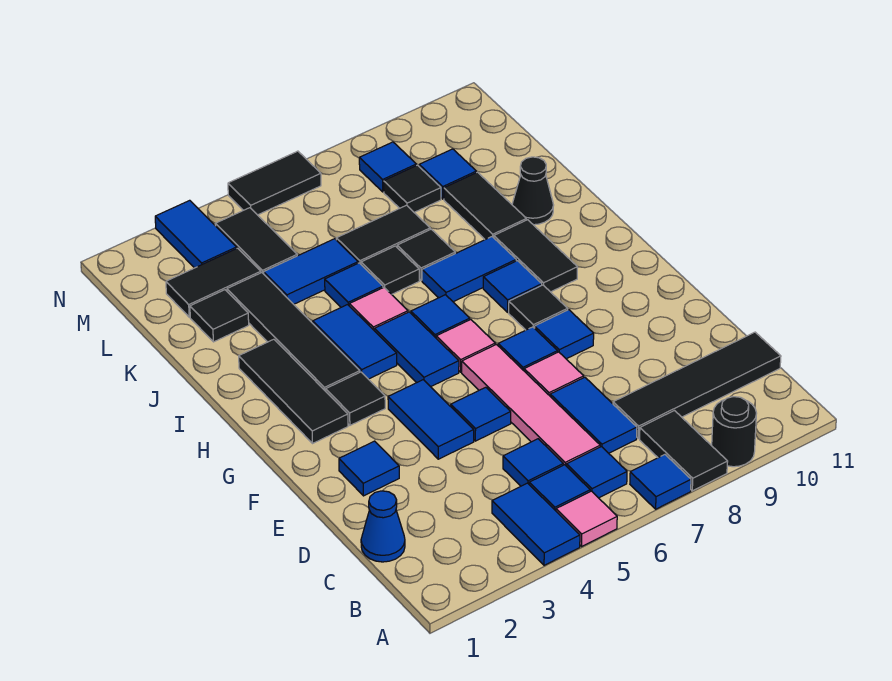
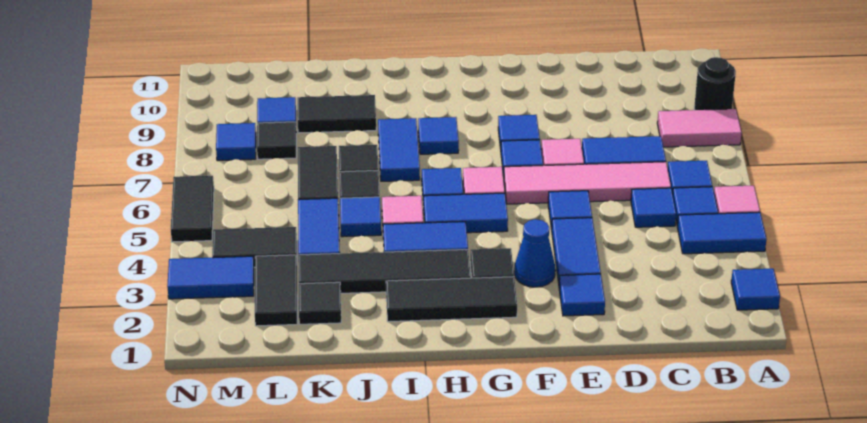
blue tile A7 level 1 -> blue tile A2 level 1
black tile A8:B8 level 1 -> pink tile A8:B8 level 1
blue cone C1 level 1 -> blue cone F3 level 1
black tile C8:C11 level 1 -> none
blue tile E4:F4 level 1 -> blue tile E3:E4 level 1
black tile G8 level 1 -> none
black tile H9:I9 level 1 -> none
black cone J10 level 1 -> none

